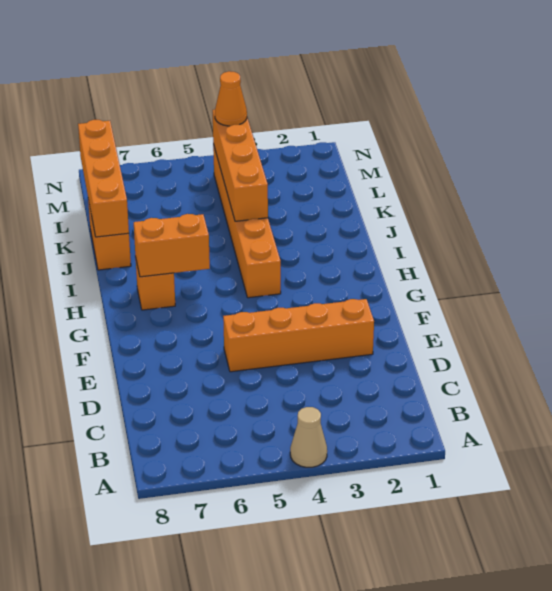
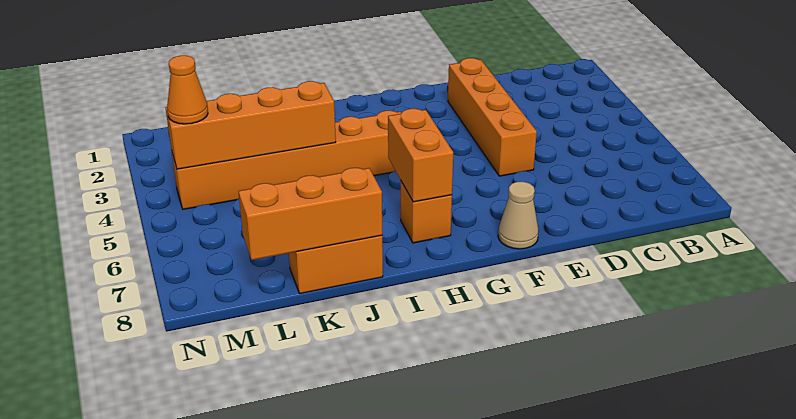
tan cone A4 level 1 -> tan cone F8 level 1
orange brick J8:M8 level 2 -> orange brick J8:L8 level 2

